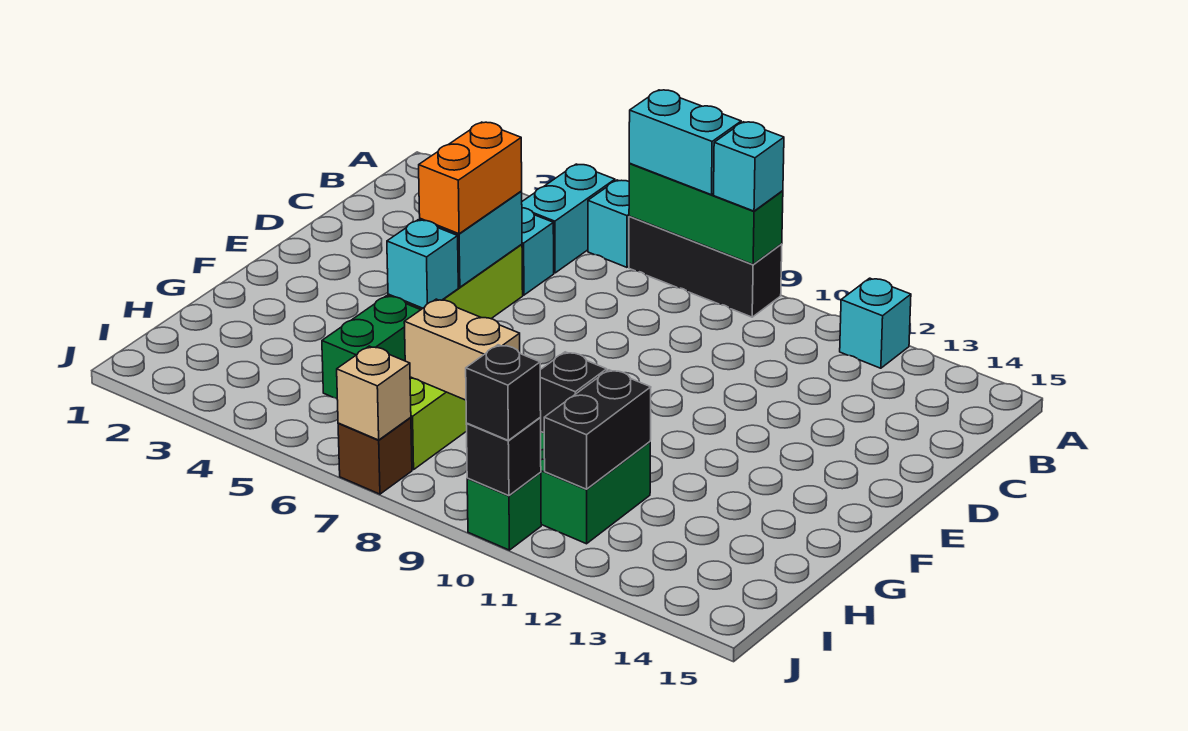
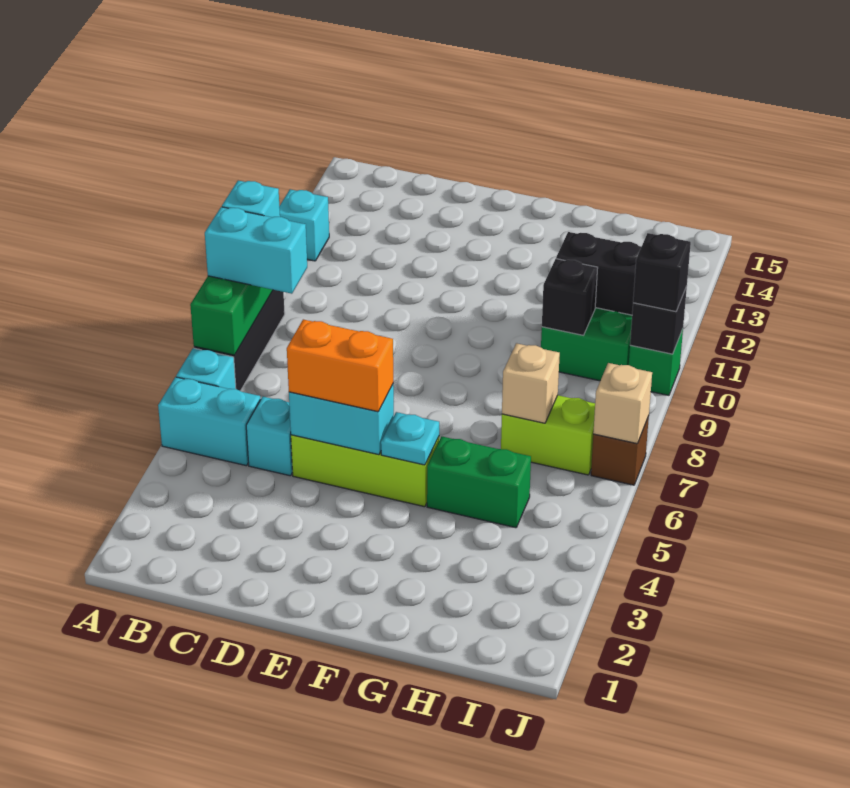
cyan brick A7:A8 level 3 -> cyan brick A8:B8 level 3
cyan brick F5 level 2 -> cyan plate F5 level 2
tan brick H7:H8 level 2 -> tan brick H7 level 2

